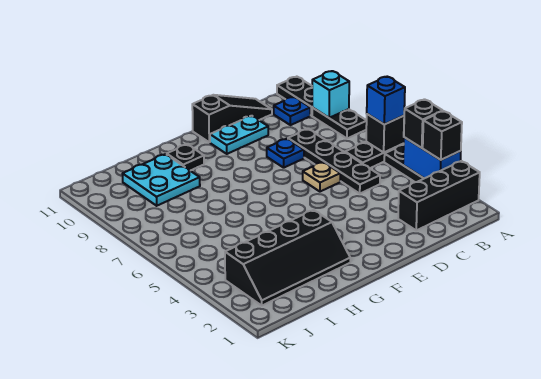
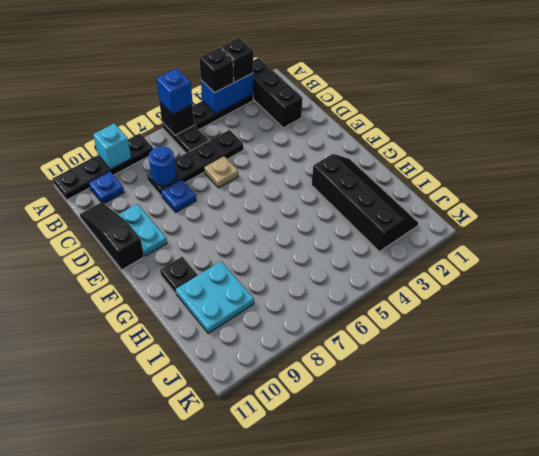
none -> blue round brick C8 level 2

